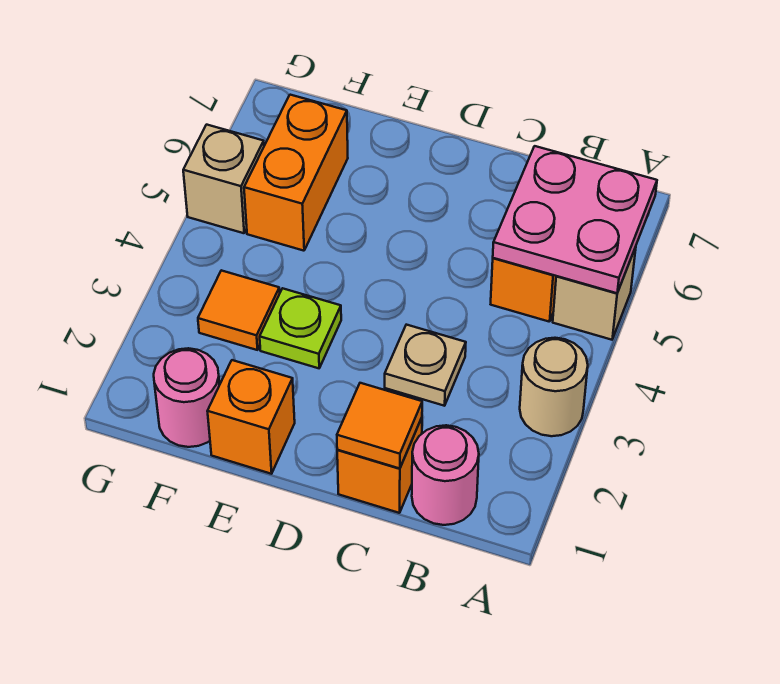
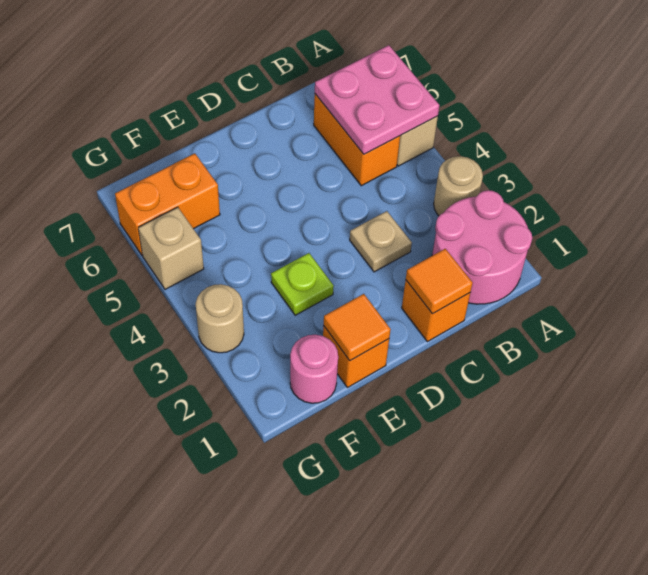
pink round brick B1 level 1 -> pink round brick A1:B2 level 1
orange tile F3 level 1 -> orange tile E1 level 2
orange brick F5:F6 level 1 -> orange brick F6:G6 level 1
none -> tan round brick G3 level 1

